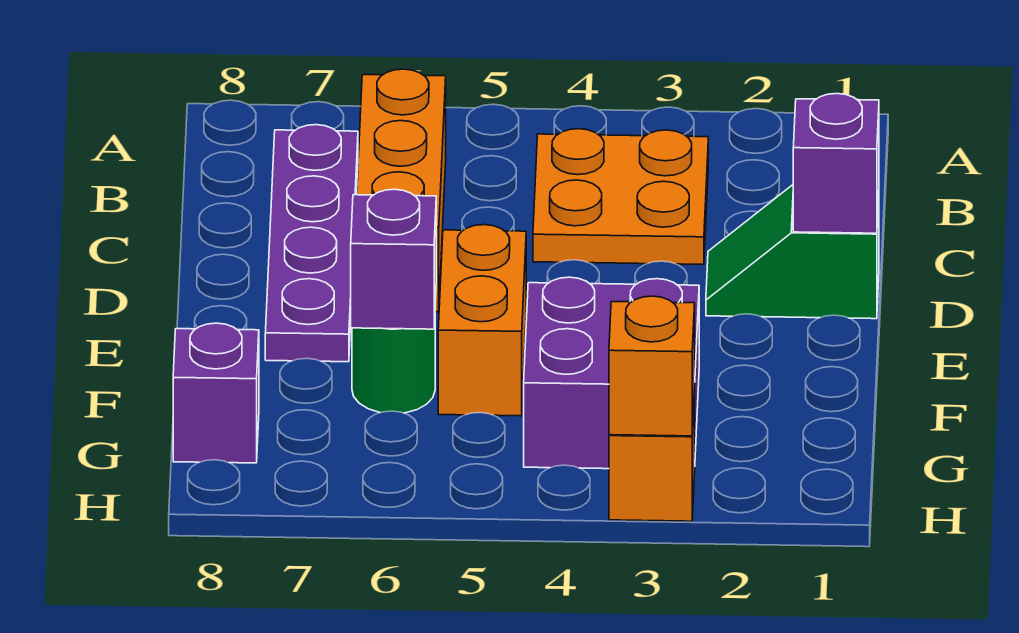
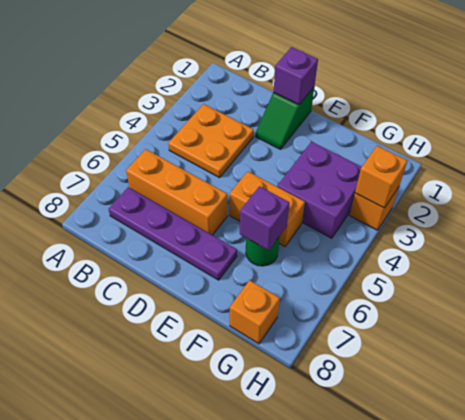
purple brick G8 level 1 -> orange brick G8 level 1

